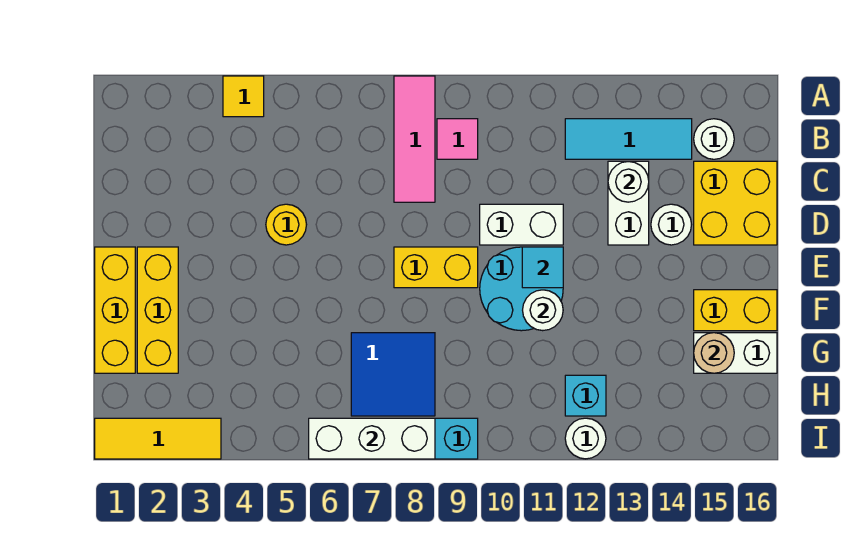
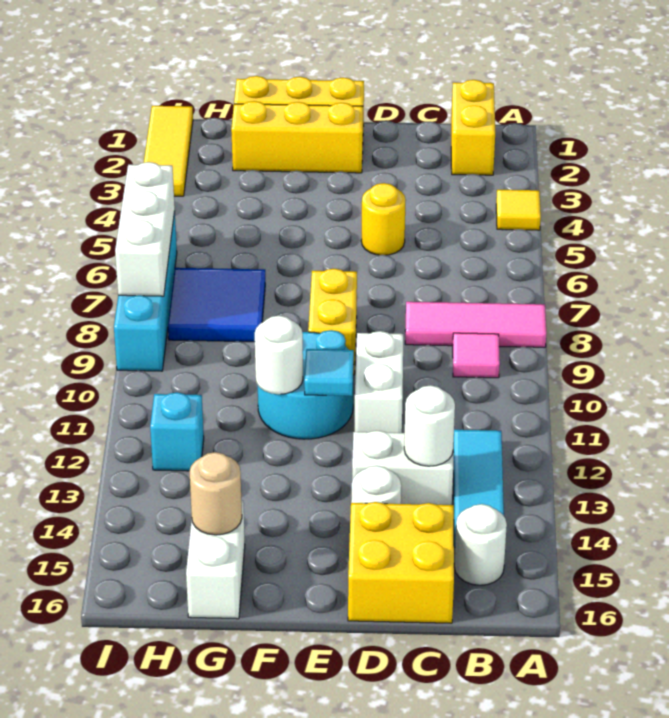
yellow brick F15:F16 level 1 -> yellow brick B1:B2 level 1
white round brick I12 level 1 -> none

